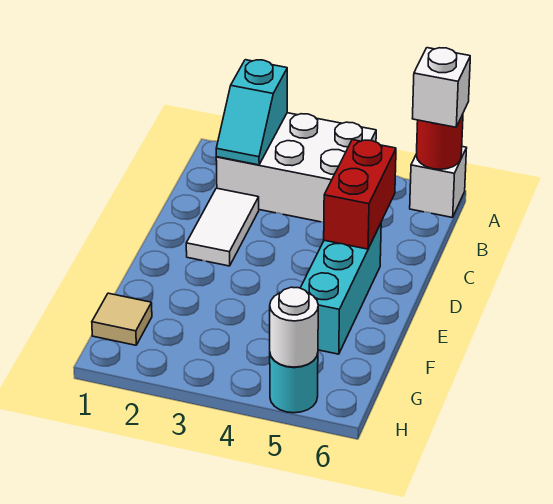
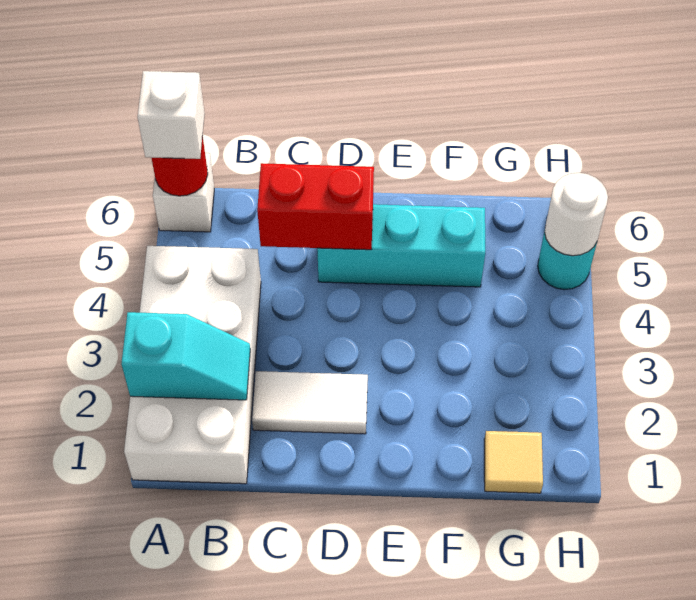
white brick A2:B4 level 1 -> white brick A1:B4 level 1

